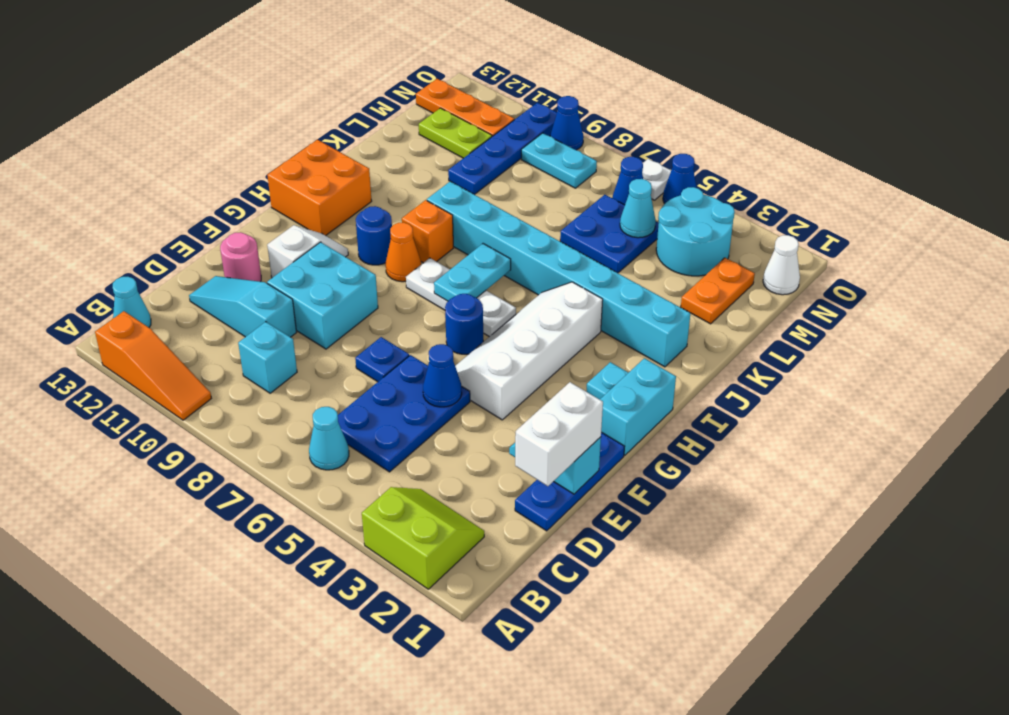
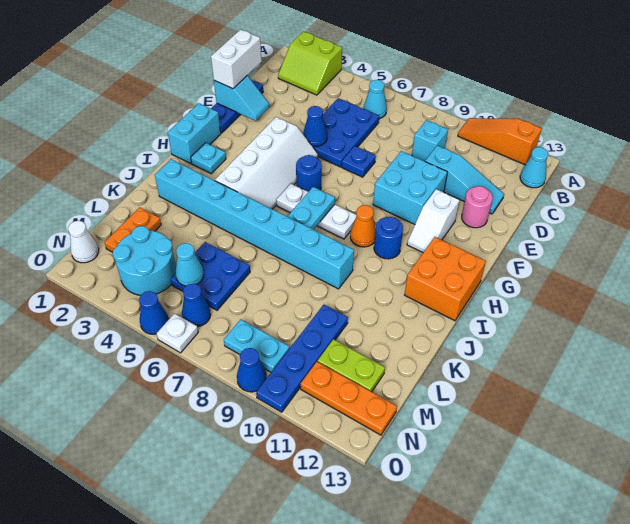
orange brick I9 level 1 -> none

